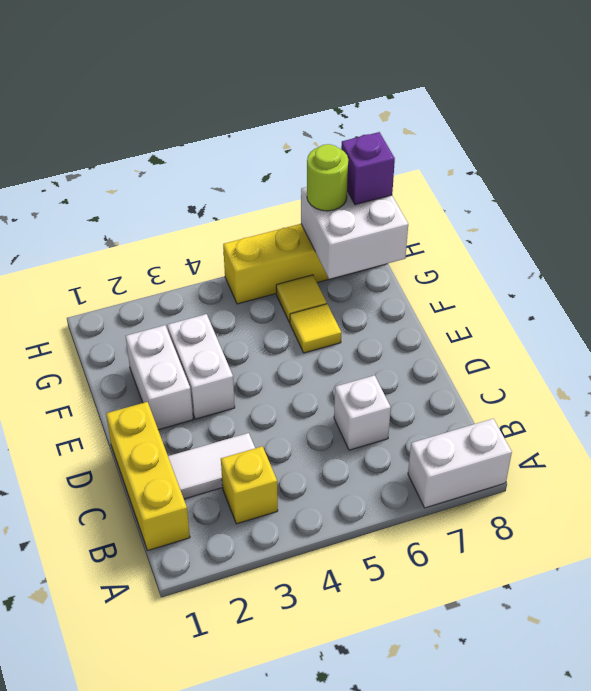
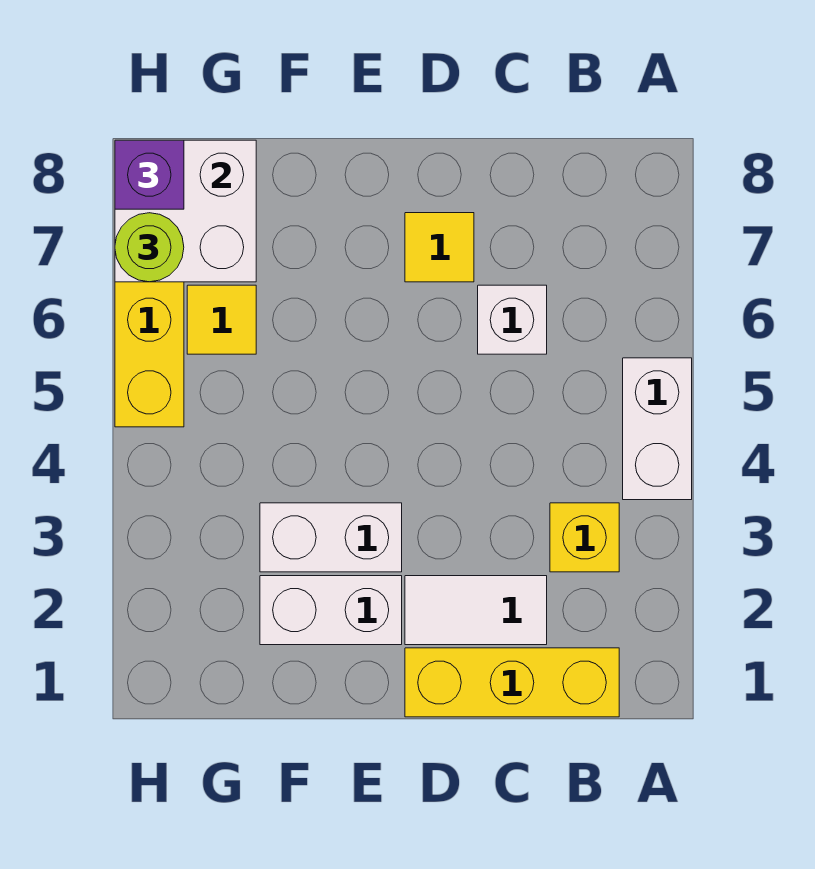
white brick A7:A8 level 1 -> white brick A4:A5 level 1
white tile C2:C3 level 1 -> white tile C2:D2 level 1
yellow tile F6 level 1 -> yellow tile D7 level 1

